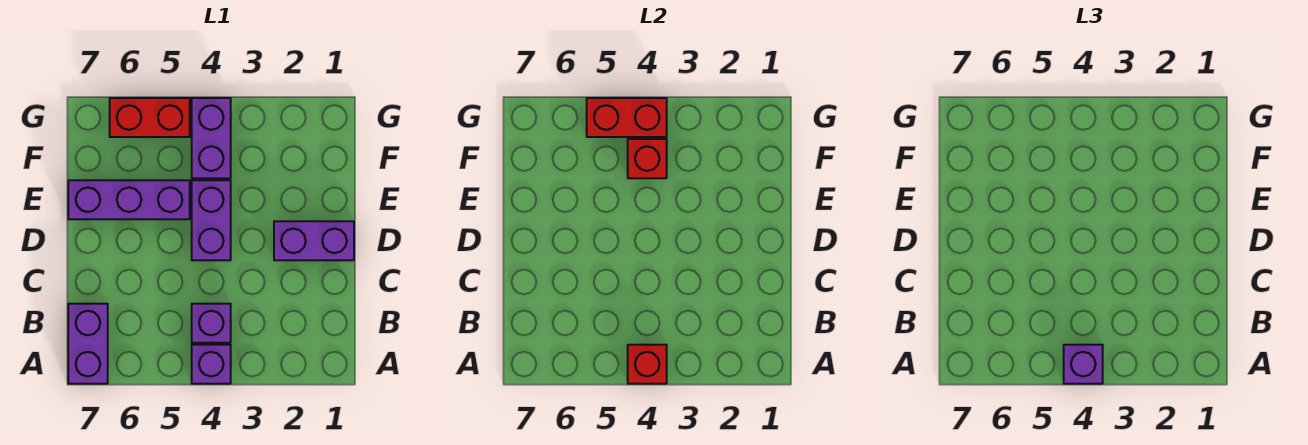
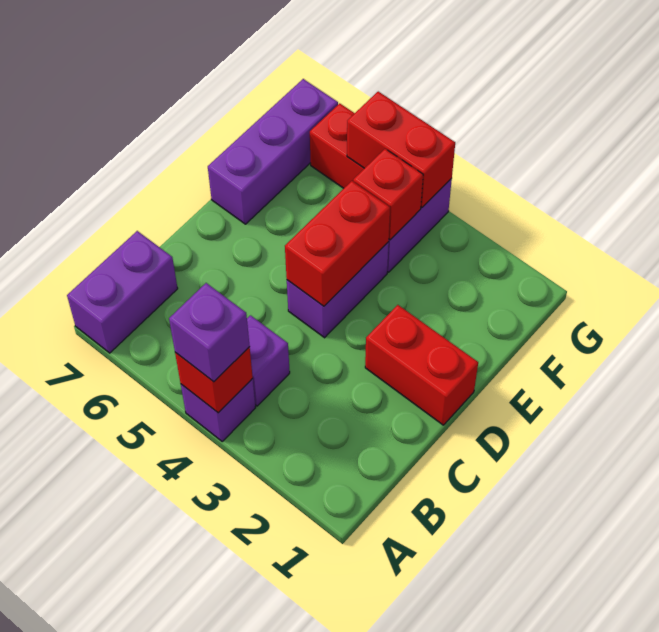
purple brick D1:D2 level 1 -> red brick D1:D2 level 1
none -> red brick D4:E4 level 2
purple brick E5:E7 level 1 -> purple brick E7:G7 level 1

